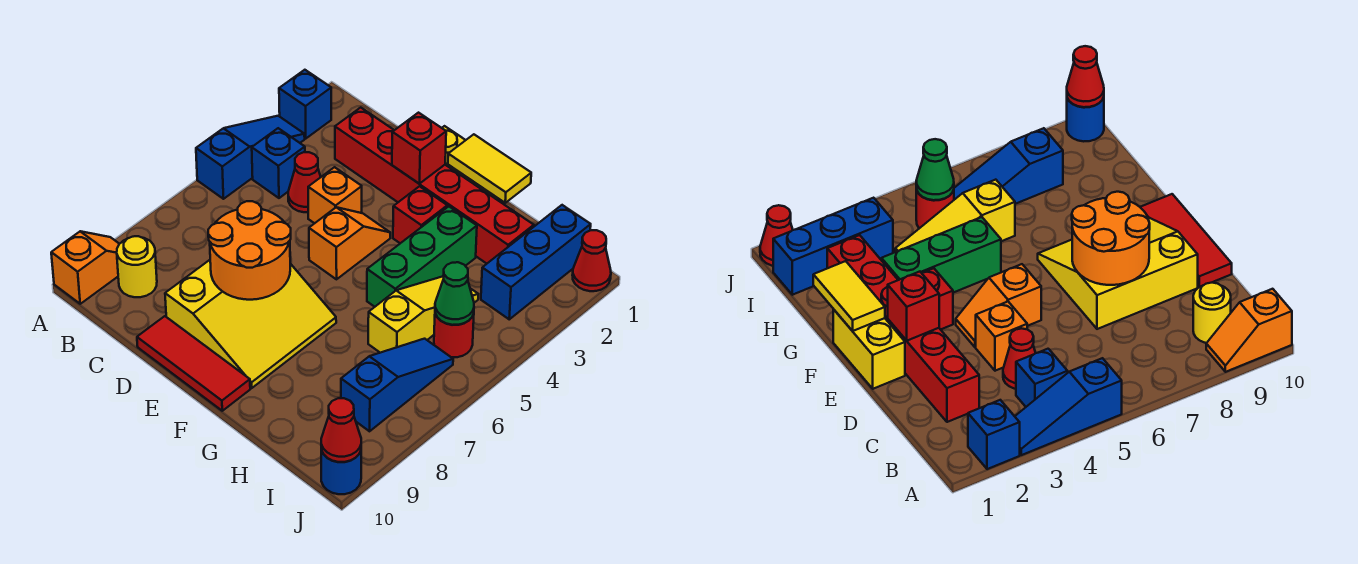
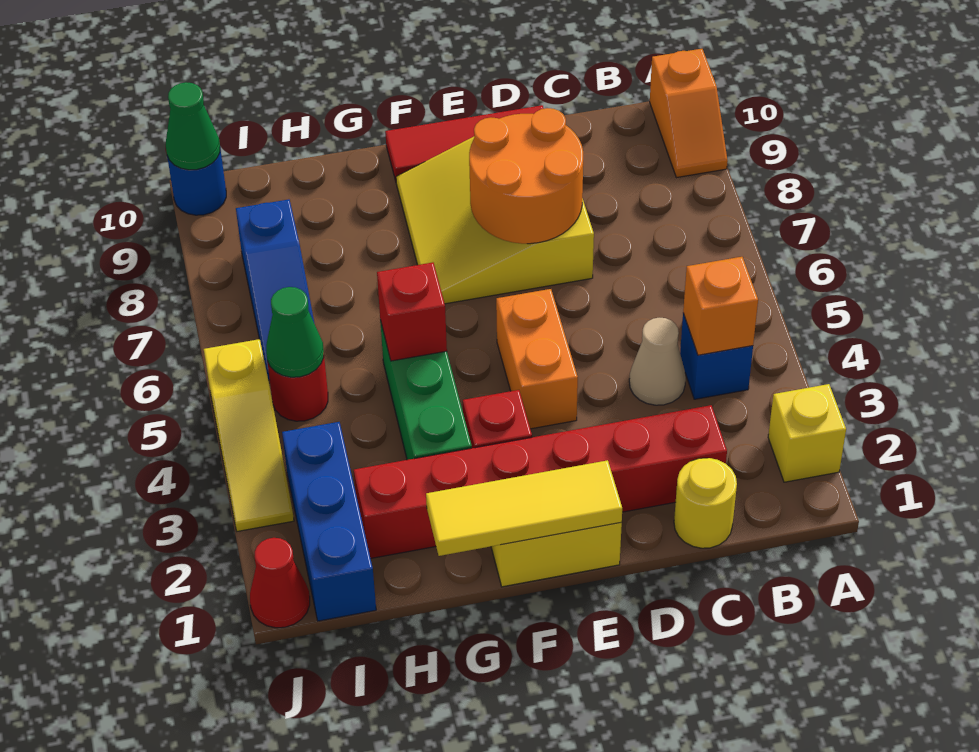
blue brick A2 level 1 -> yellow brick A2 level 1
blue slope A3:A5 level 1 top 5 -> none
yellow round brick B9 level 1 -> yellow round brick C1 level 1
red cone C4 level 1 -> tan cone C4 level 1
orange brick D4 level 1 -> orange brick B4 level 2
red brick E2 level 2 -> red brick G5 level 2
orange slope E4:E5 level 1 top 5 -> orange brick E4:E5 level 1
yellow tile F1:G1 level 2 -> yellow tile E1:G1 level 2
yellow slope H4:H6 level 1 top 6 -> yellow slope J3:J5 level 1 top 5
red cone J10 level 2 -> green cone J10 level 2

